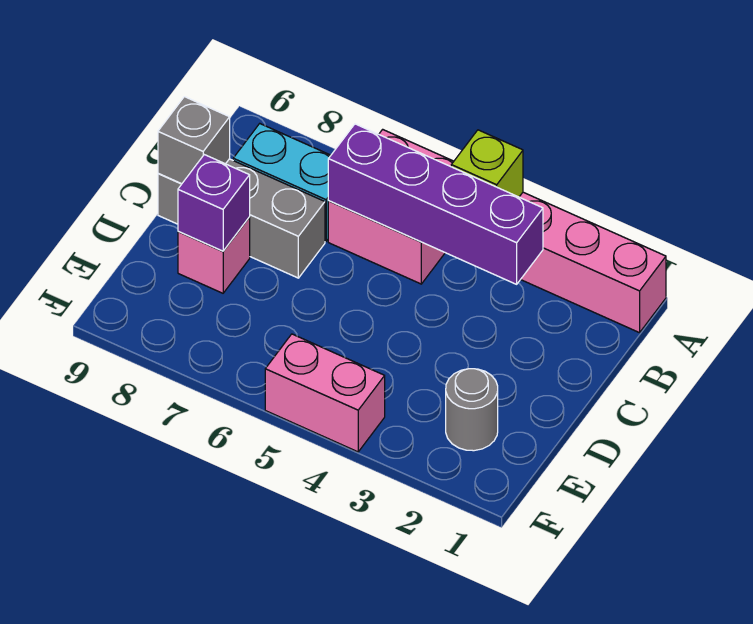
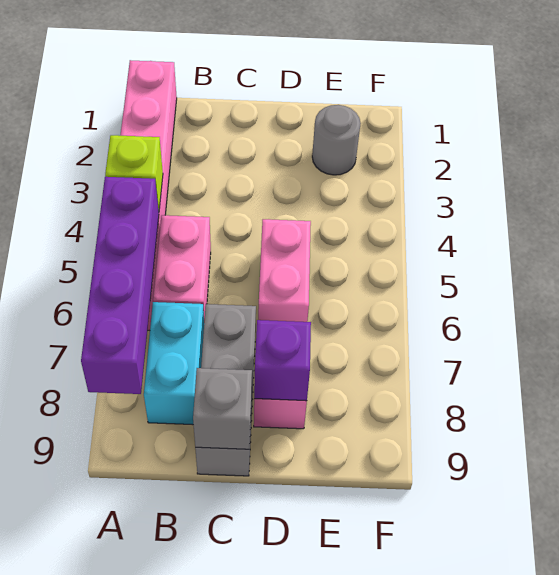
purple brick B3:B6 level 2 -> purple brick A5:A8 level 2
pink brick F4:F5 level 1 -> pink brick D5:D6 level 1

